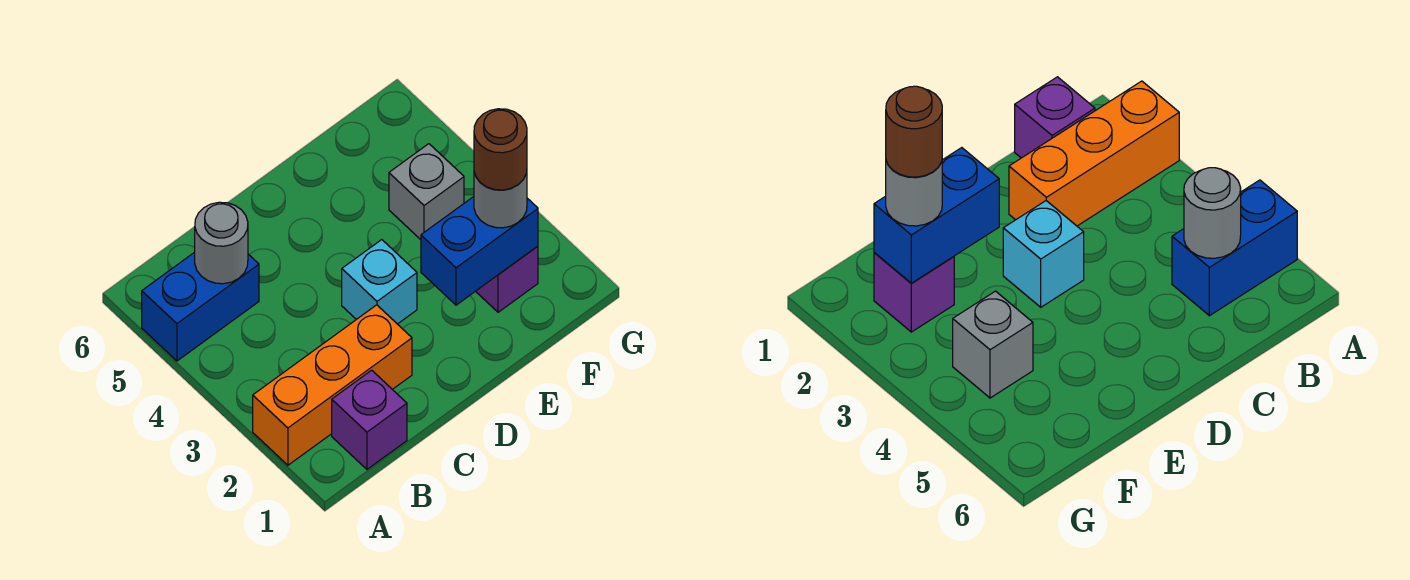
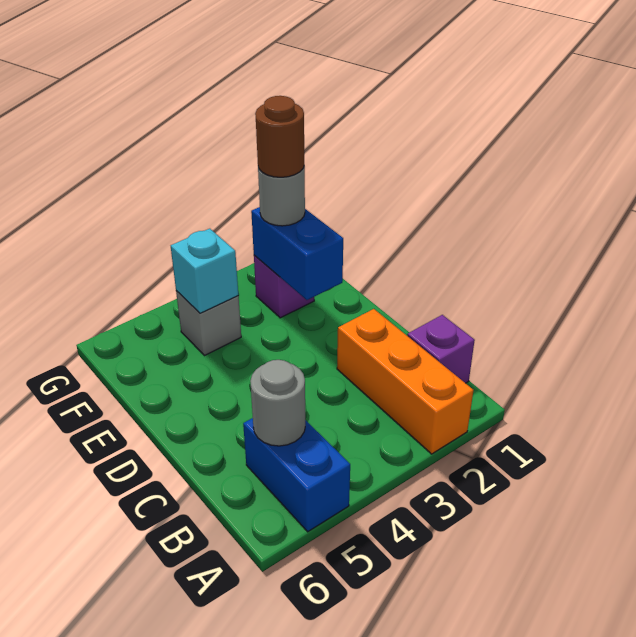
cyan brick D3 level 1 -> cyan brick F4 level 2

